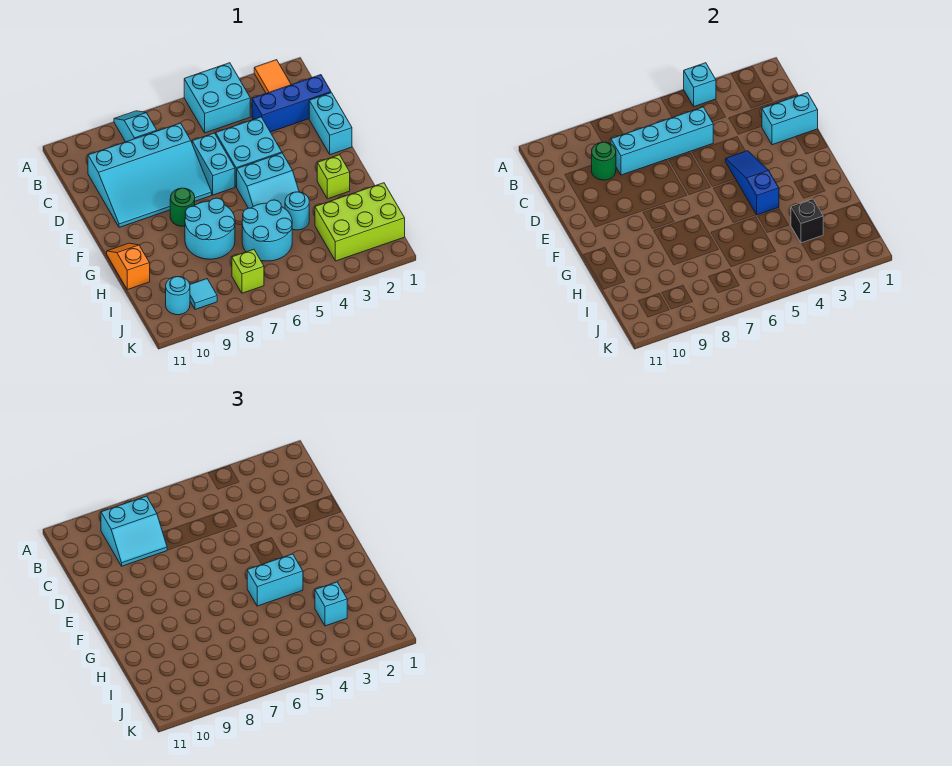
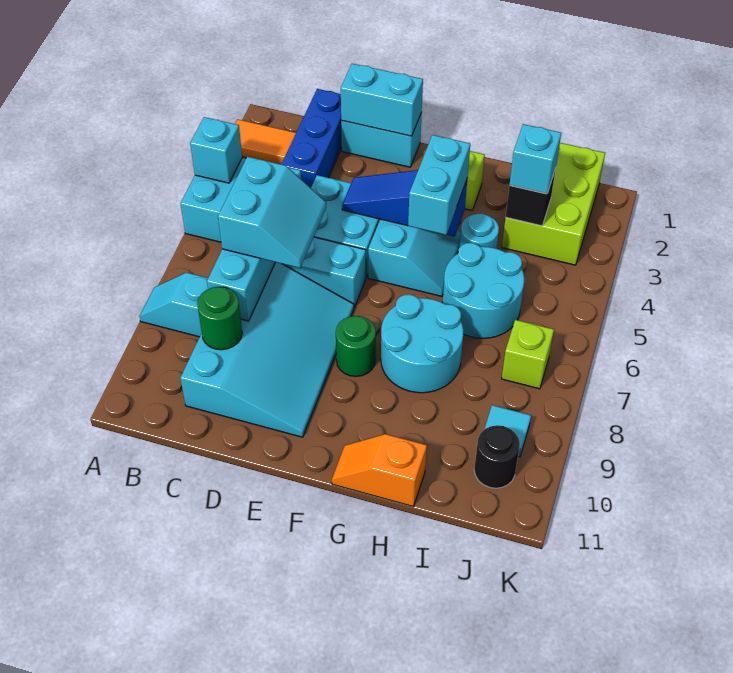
cyan slope B8:C9 level 3 top B -> cyan slope C6:D7 level 3 top C
cyan brick D1:D2 level 2 -> cyan brick D1:E1 level 2
cyan round brick J10 level 1 -> black round brick J10 level 1

